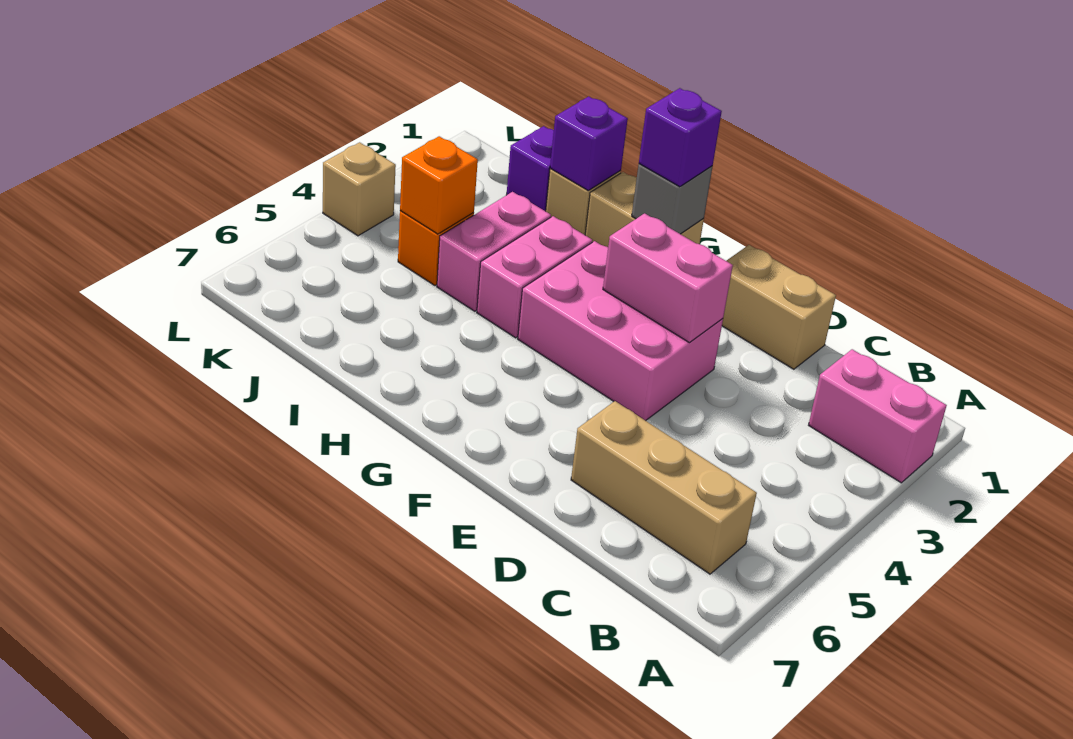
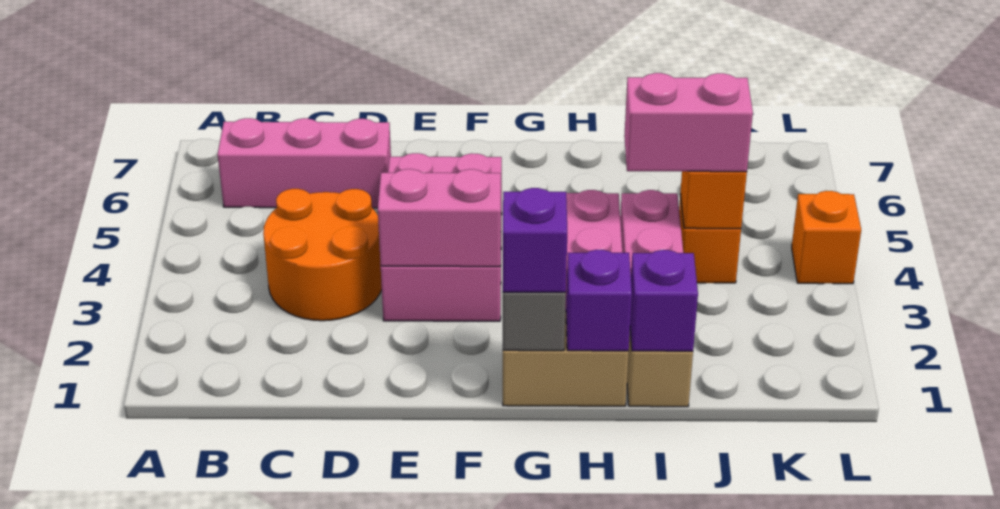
pink brick A2:B2 level 1 -> pink brick I4:J4 level 3
tan brick B6:D6 level 1 -> pink brick B6:D6 level 1
none -> orange round brick C3:D4 level 1
tan brick D1:E1 level 1 -> none
pink brick E3:G4 level 1 -> pink brick E3:F5 level 1
purple brick J1 level 1 -> purple brick H1 level 2
tan brick L4 level 1 -> orange brick L4 level 1

